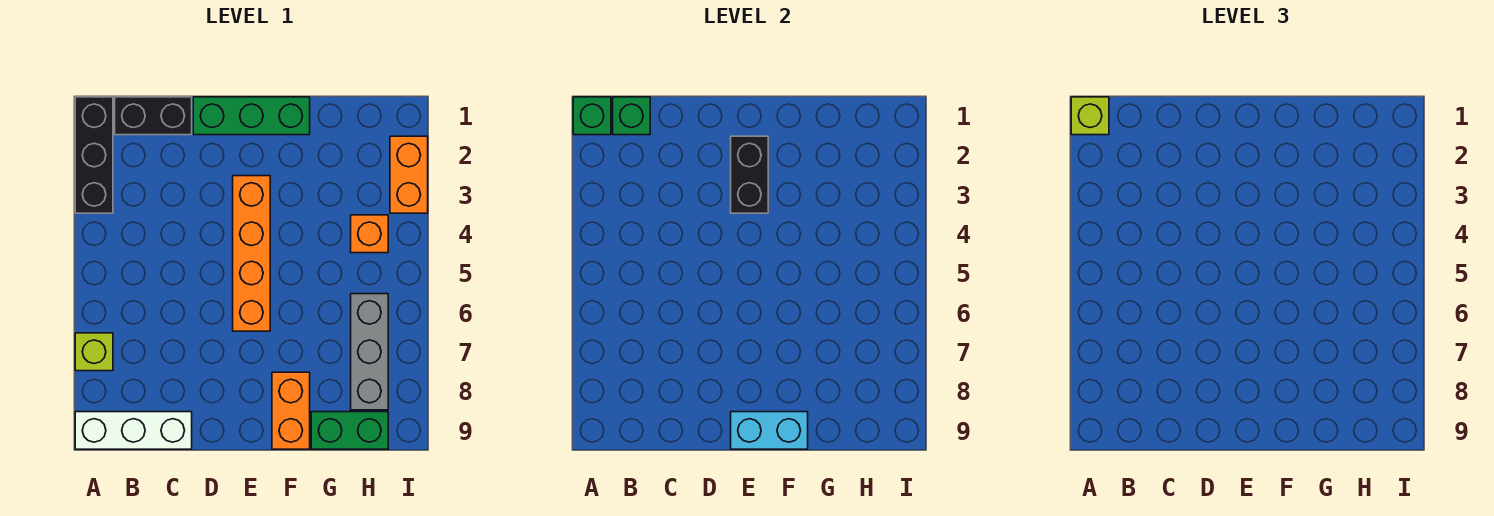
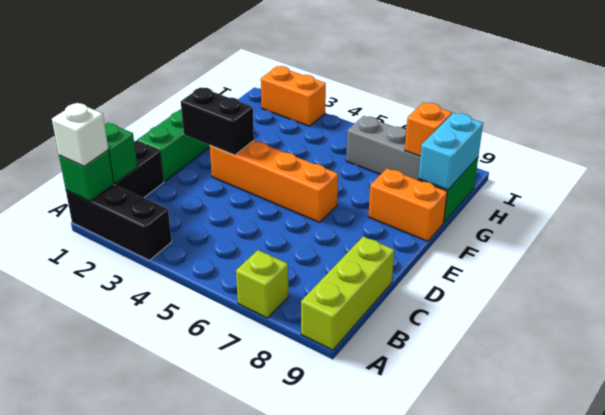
lime brick A1 level 3 -> white brick A1 level 3
white brick A9:C9 level 1 -> lime brick A9:C9 level 1
cyan brick E9:F9 level 2 -> cyan brick G9:H9 level 2
orange brick H4 level 1 -> orange brick H8 level 2

